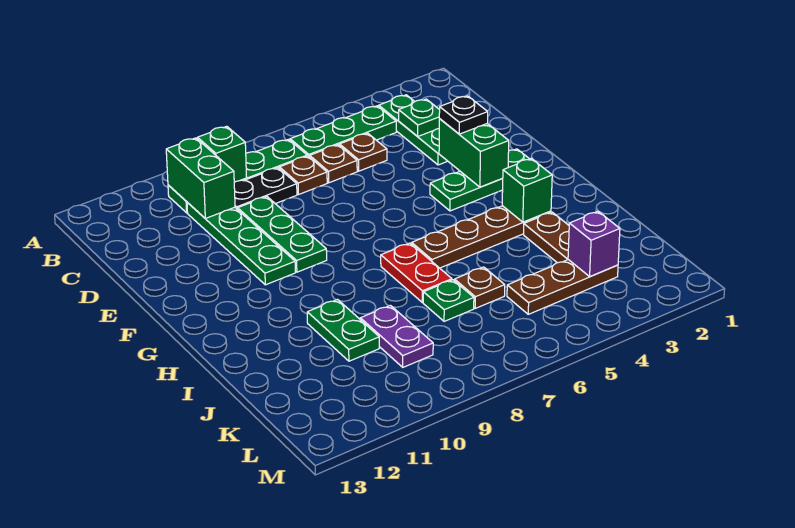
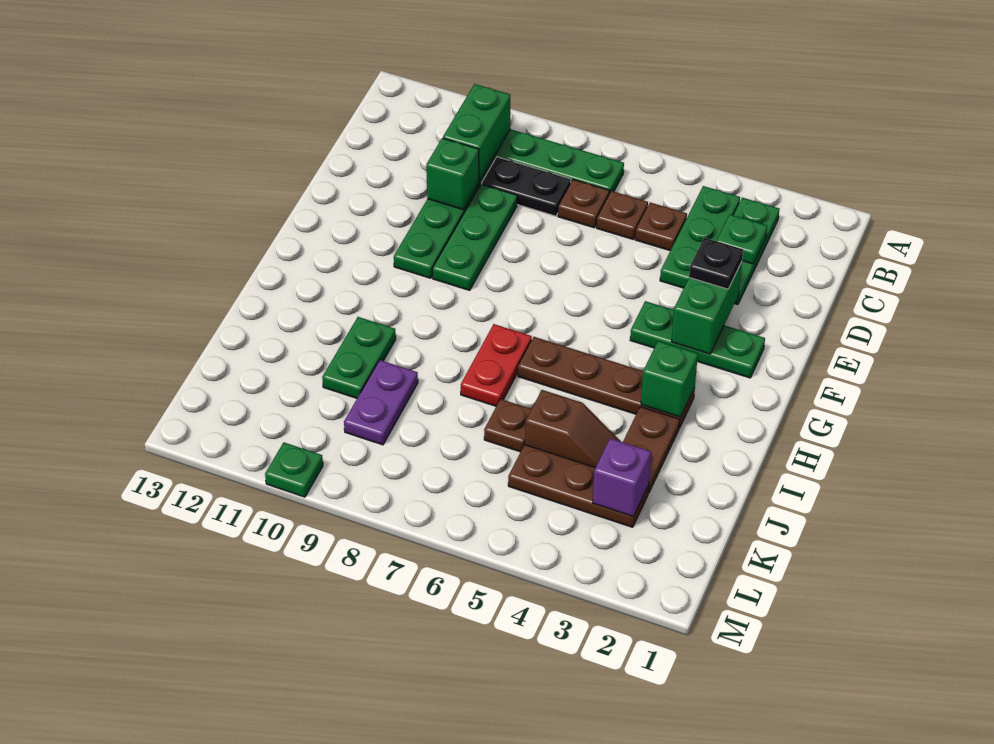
green plate B4:B6 level 1 -> green plate B4:D4 level 1
green brick B9 level 2 -> green brick D10 level 2
none -> brown slope J4:J5 level 1 top 5
green plate J7 level 1 -> green plate M10 level 1

